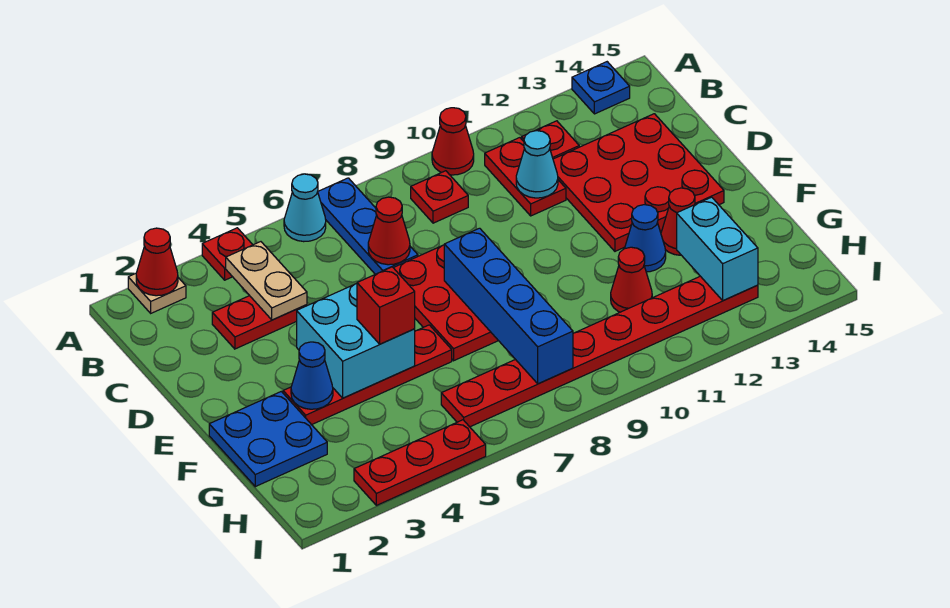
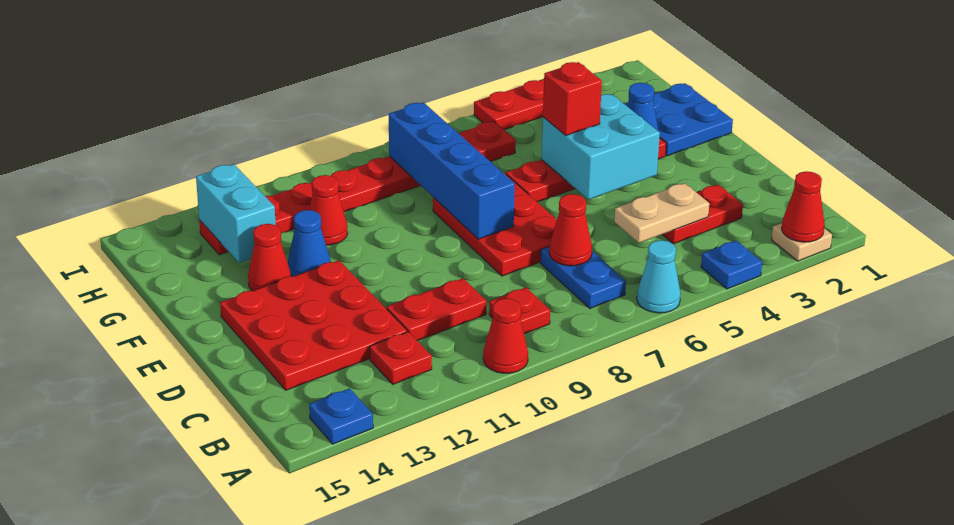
red plate A4 level 1 -> blue plate A4 level 1
blue plate A7:C7 level 1 -> blue plate B7:C7 level 1
tan plate B4:C4 level 2 -> tan plate C4:C5 level 2
red plate B11:C11 level 1 -> red plate C10:C11 level 1
cyan cone C11 level 2 -> none

